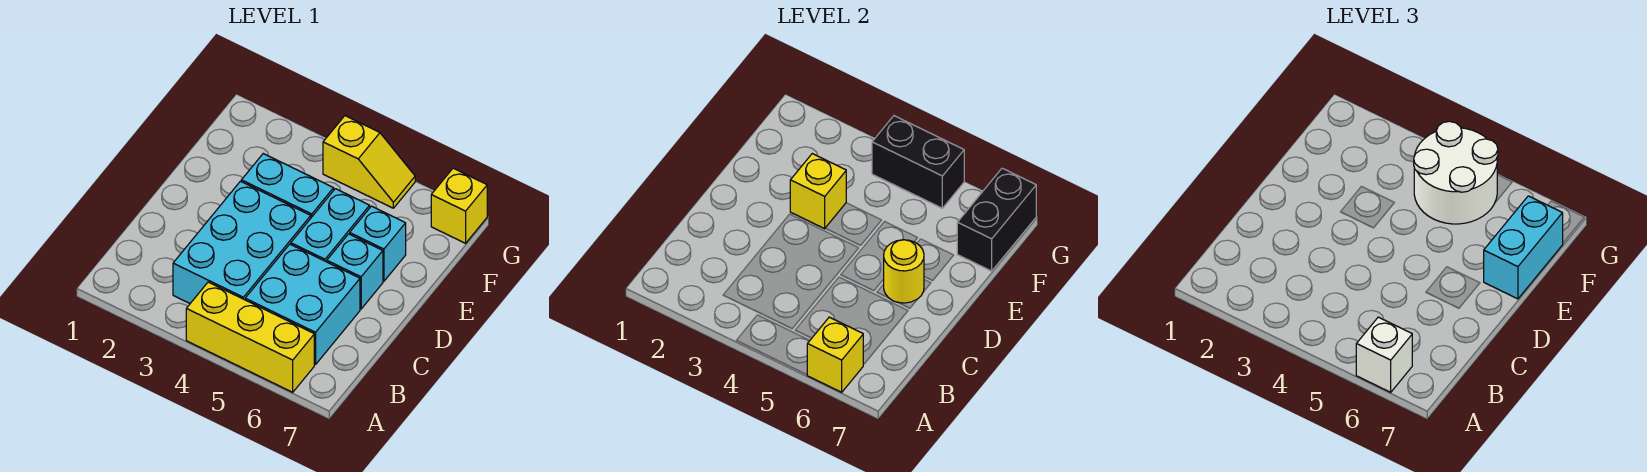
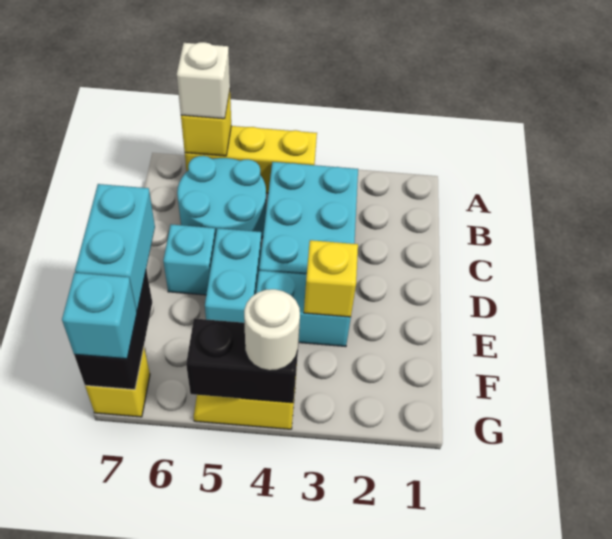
cyan brick B5:C6 level 1 -> cyan round brick B5:C6 level 1
yellow round brick D6 level 2 -> none
cyan brick E6 level 1 -> cyan brick G7 level 3
white round brick F4:G5 level 3 -> white round brick G4 level 3

